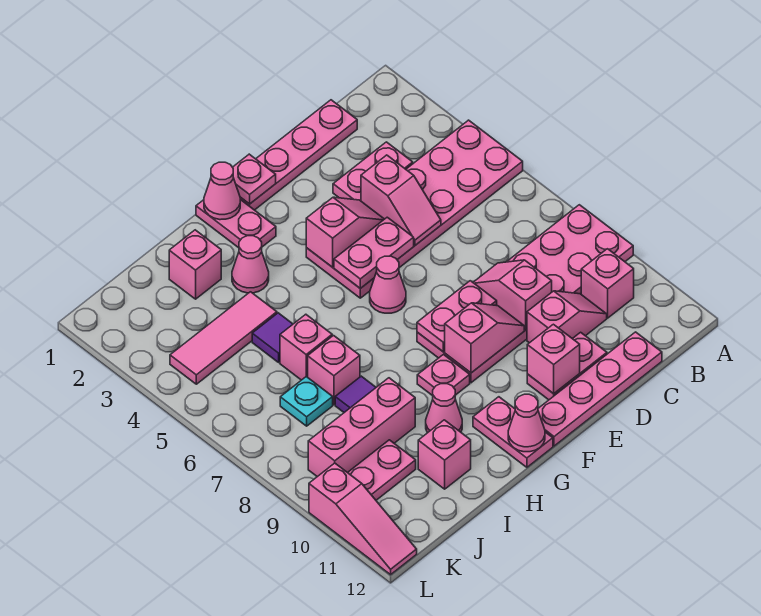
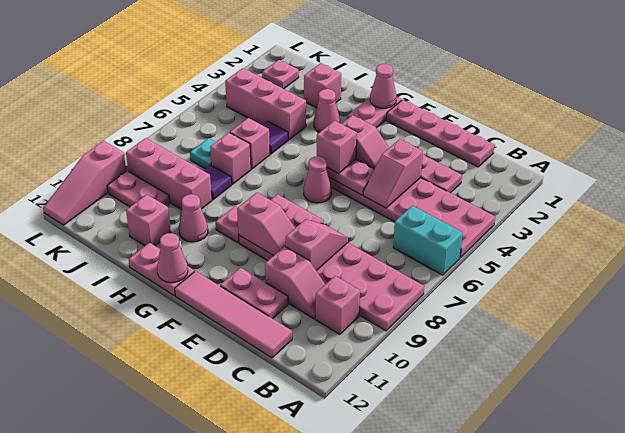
none -> cyan brick A6:B6 level 1
pink plate C12:F12 level 1 -> pink tile C12:F12 level 1
pink brick E11 level 2 -> pink brick F5 level 3
pink plate F1 level 2 -> pink plate K2 level 1
pink plate G11:G12 level 1 -> pink plate G12:H12 level 1
pink tile I4:K4 level 1 -> pink brick I4:K4 level 1

